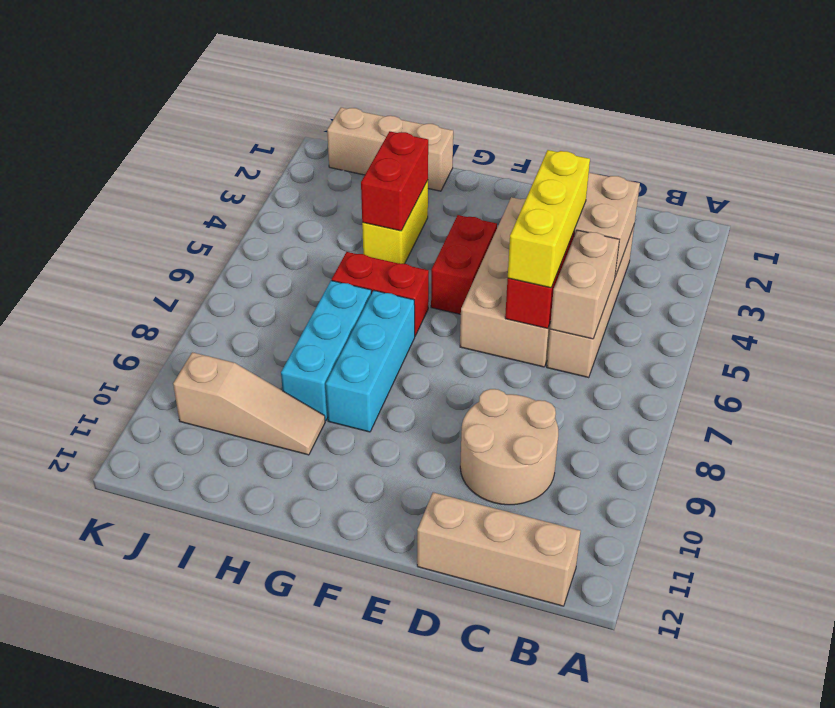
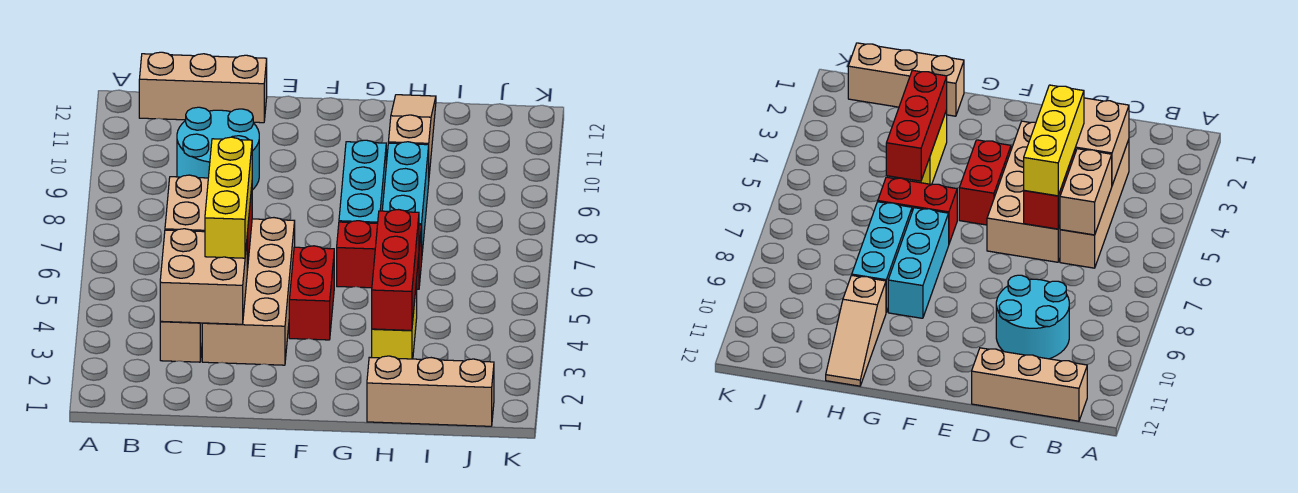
tan round brick C9:D10 level 1 -> cyan round brick C9:D10 level 1
red brick H3:H4 level 2 -> red brick H3:H5 level 2
tan slope H10:J10 level 1 top J -> tan slope H10:H12 level 1 top 10

